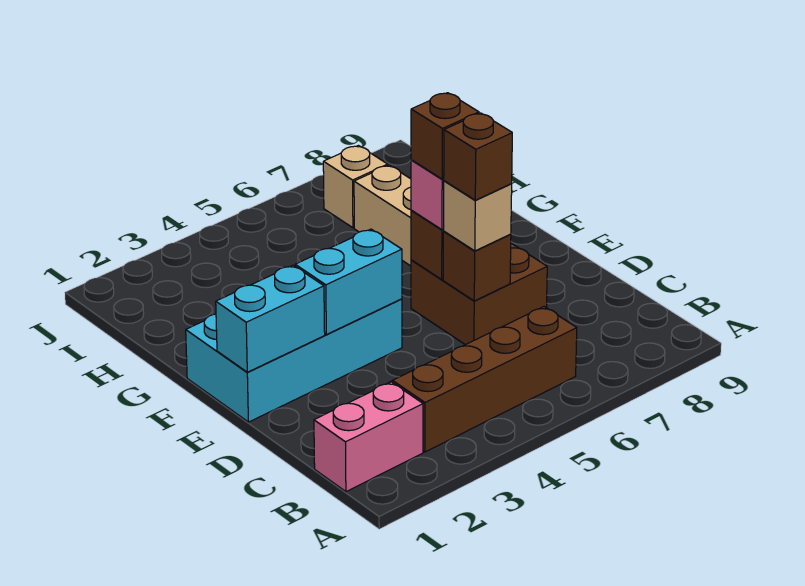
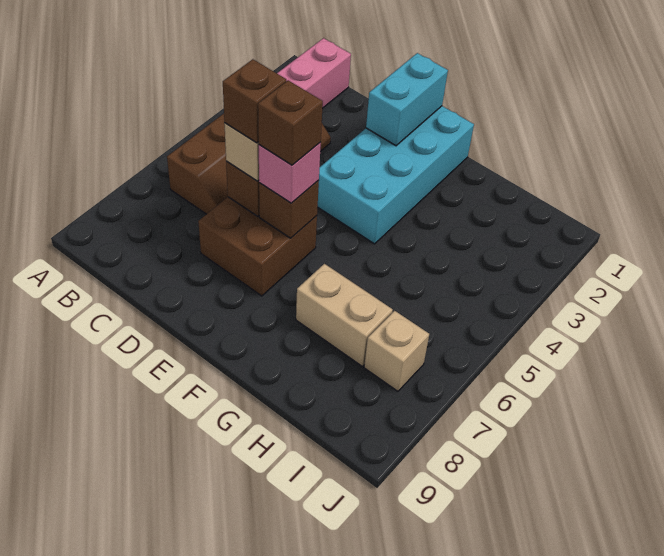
cyan brick E3:E4 level 2 -> none

